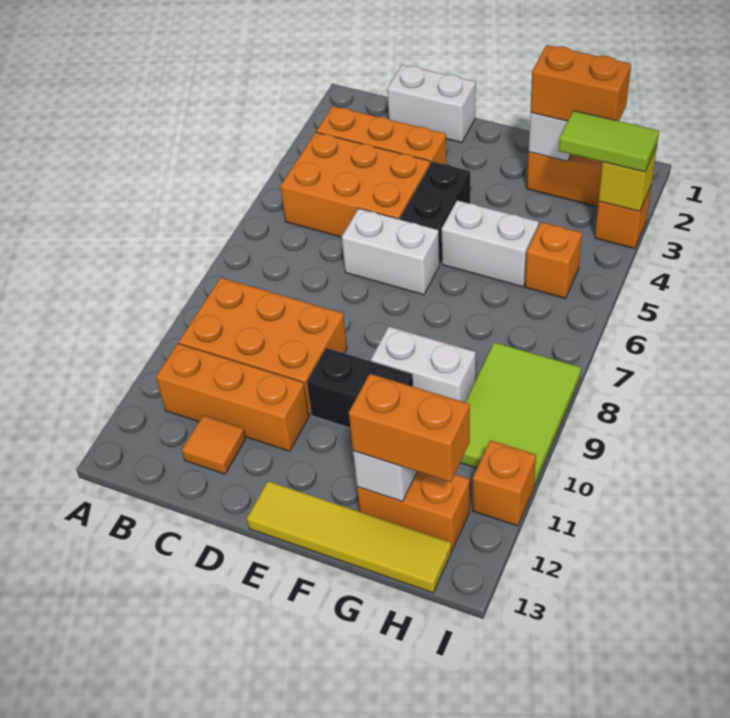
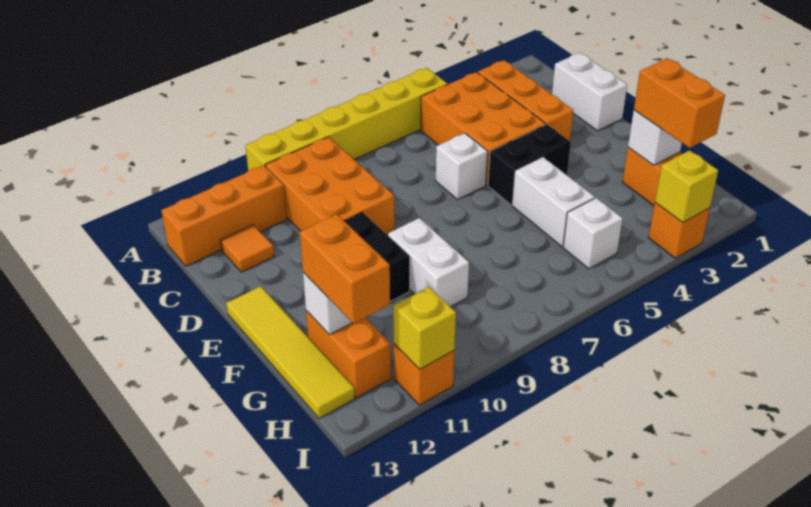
none -> yellow brick A5:A10 level 1
orange brick B11:D11 level 1 -> orange brick B11:B13 level 1
white brick D6:E6 level 1 -> white brick D6 level 1
lime tile H3:I3 level 3 -> none
orange brick H5 level 1 -> white brick H5 level 1
lime tile H8:I10 level 1 -> none
none -> yellow brick I11 level 2

